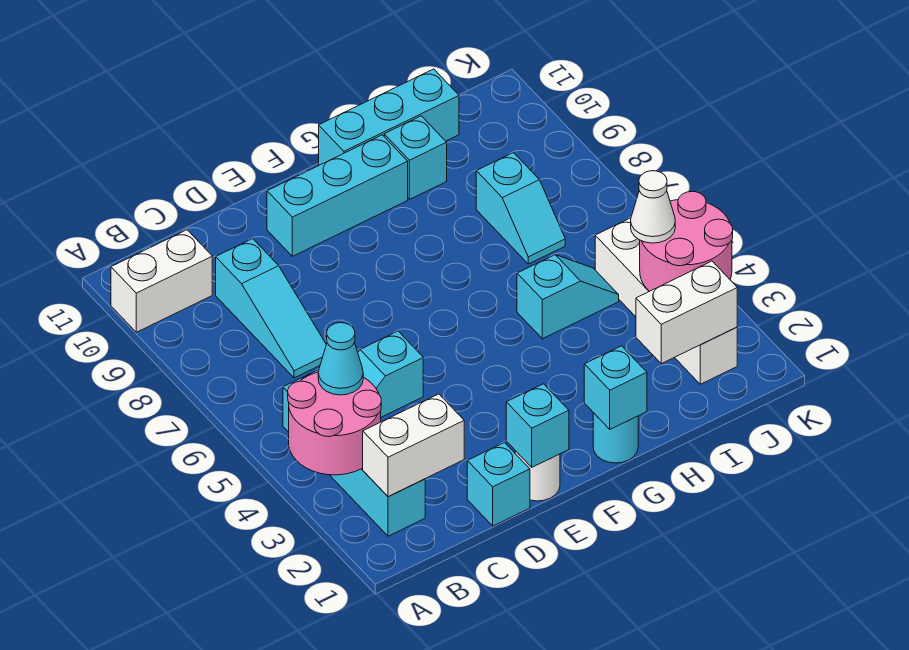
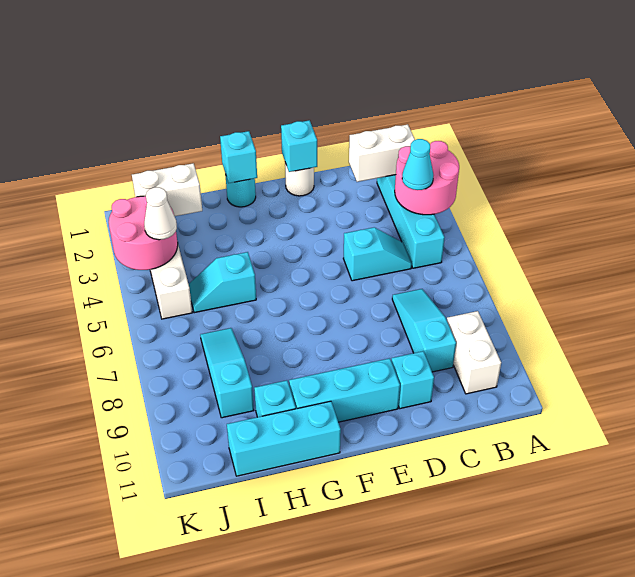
white brick A10:B10 level 1 -> white brick B9:B10 level 1
cyan brick D1 level 1 -> cyan brick D10 level 1
cyan slope I7:I8 level 1 top 8 -> cyan slope I7:I9 level 1 top 9

